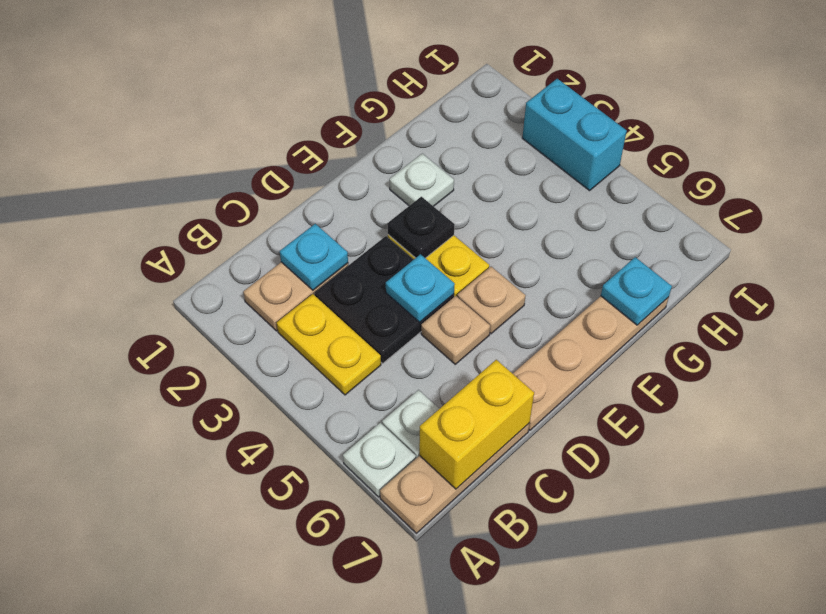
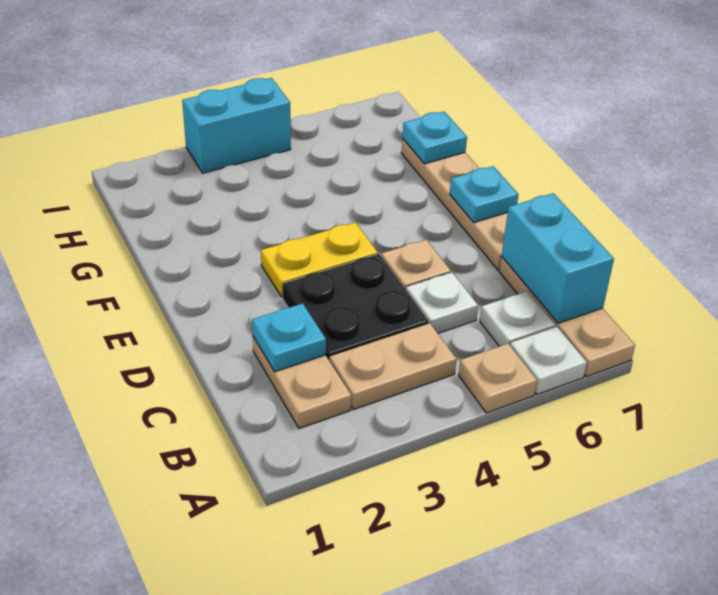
yellow plate B3:B4 level 1 -> tan plate B3:B4 level 1
yellow brick B7:C7 level 2 -> cyan brick B7:C7 level 2
cyan plate D4 level 2 -> cyan plate E7 level 2
black plate E3 level 2 -> none
tan plate E5 level 1 -> tan plate A5 level 1
white plate F2 level 1 -> white plate C5 level 1

